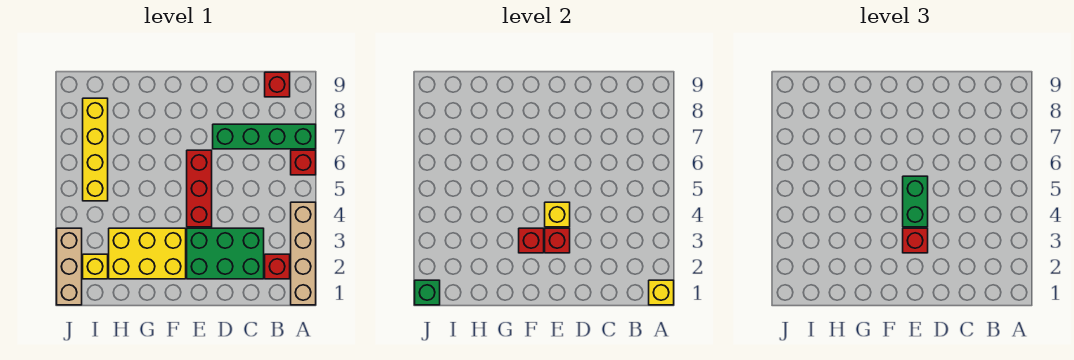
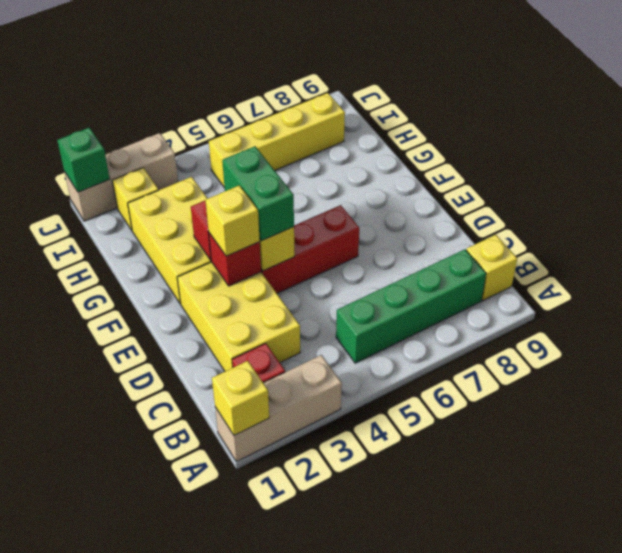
tan brick A1:A4 level 1 -> tan brick A1:A3 level 1
red brick A6 level 1 -> none
green brick A7:D7 level 1 -> green brick B5:B8 level 1
red brick B9 level 1 -> yellow brick B9 level 1
green brick C2:E3 level 1 -> yellow brick C2:E3 level 1
red brick E3 level 3 -> yellow brick E3 level 3
green brick E4:E5 level 3 -> green brick E4:F4 level 3

